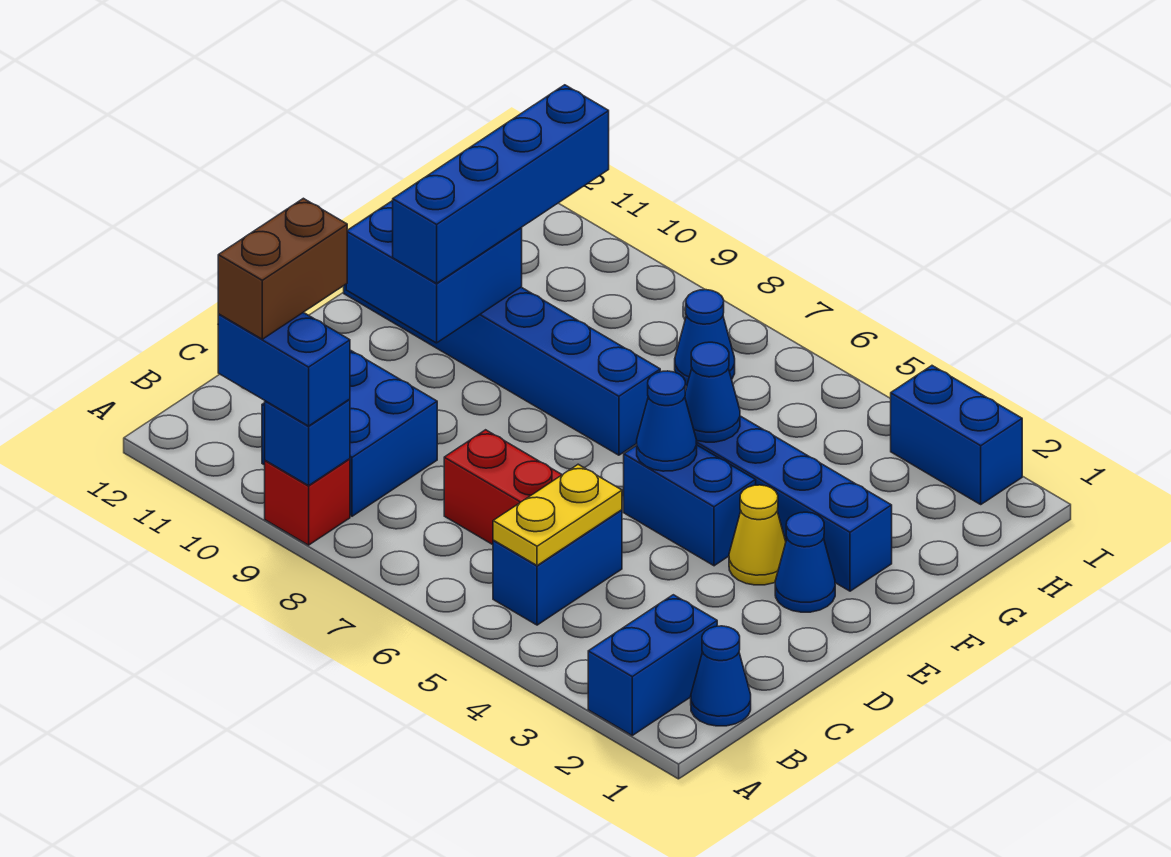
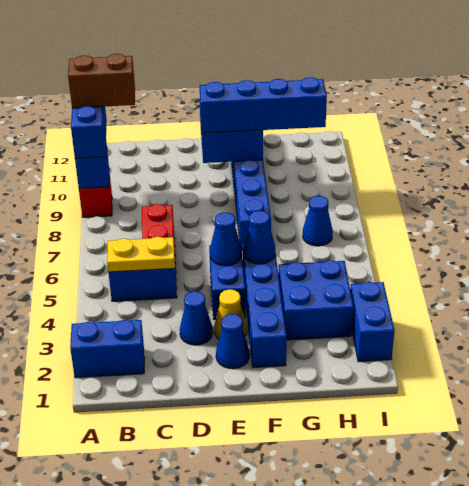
blue cone B1 level 1 -> blue cone D3 level 1
blue brick B9:C10 level 1 -> blue brick G3:H4 level 1

